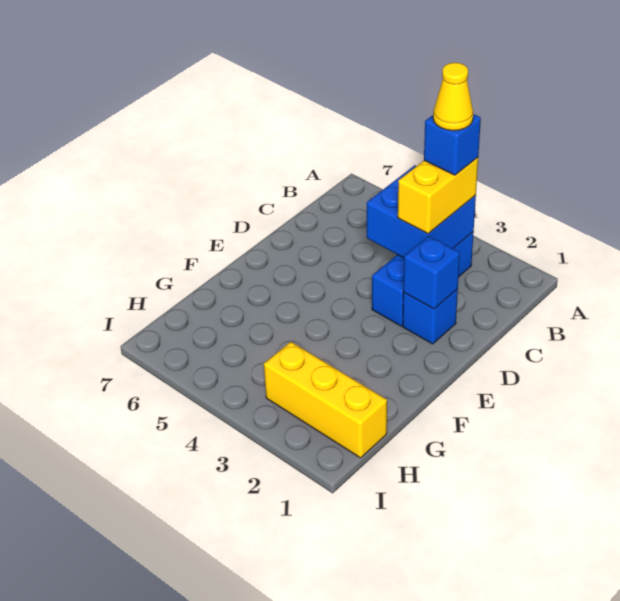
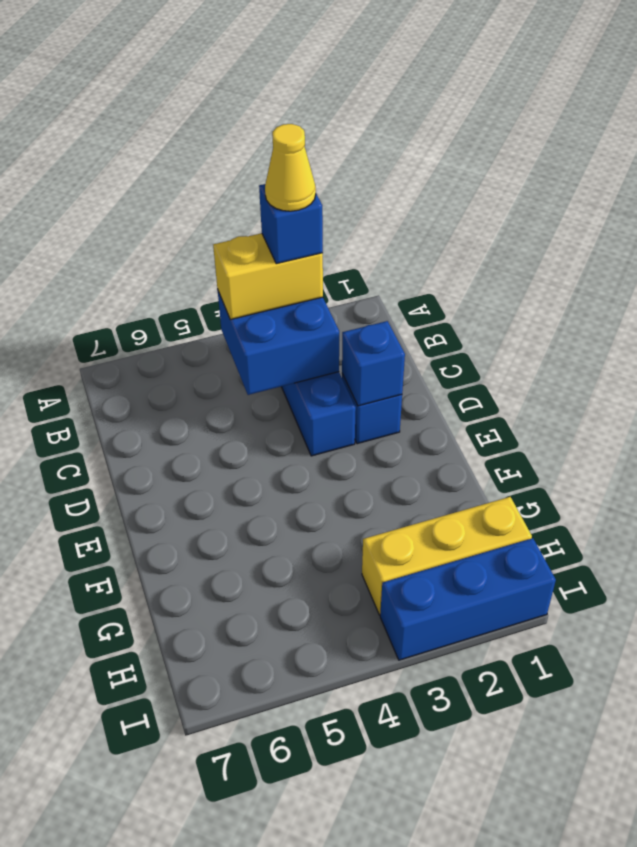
yellow brick B3:C3 level 3 -> yellow brick B3:B4 level 3
none -> blue brick I1:I3 level 1

